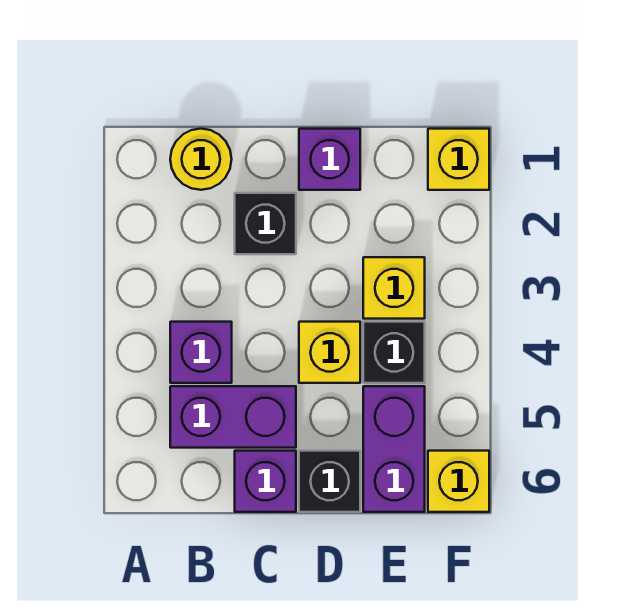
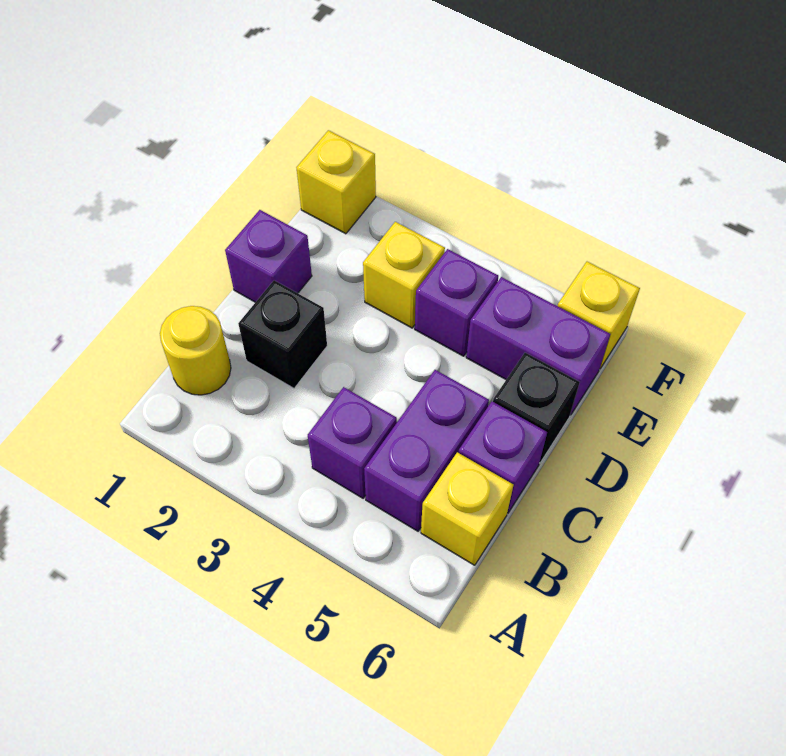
yellow brick D4 level 1 -> yellow brick B6 level 1
black brick E4 level 1 -> purple brick E4 level 1

